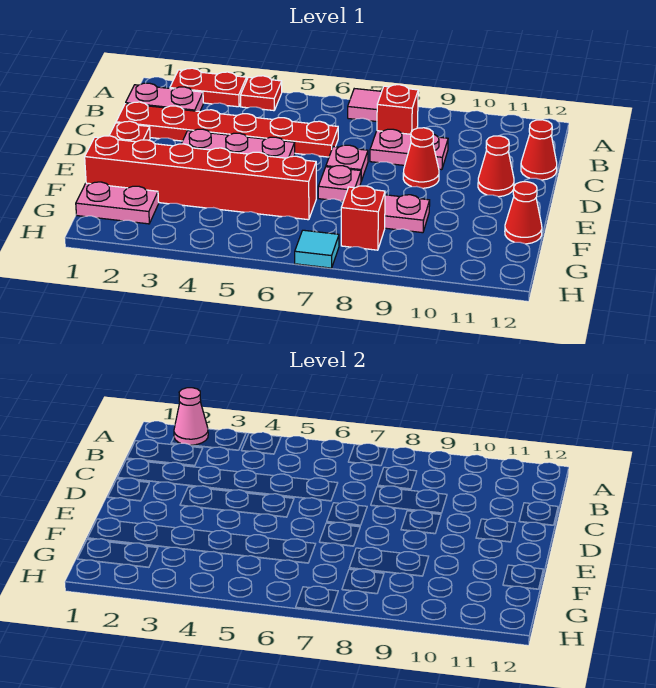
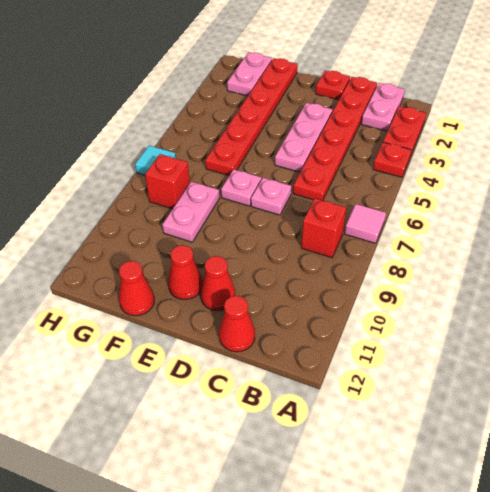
pink cone A2 level 2 -> none
pink plate C8:C9 level 1 -> none
red cone D9 level 1 -> red cone E11 level 1
red brick F1:F6 level 1 -> red plate F1:F6 level 1

